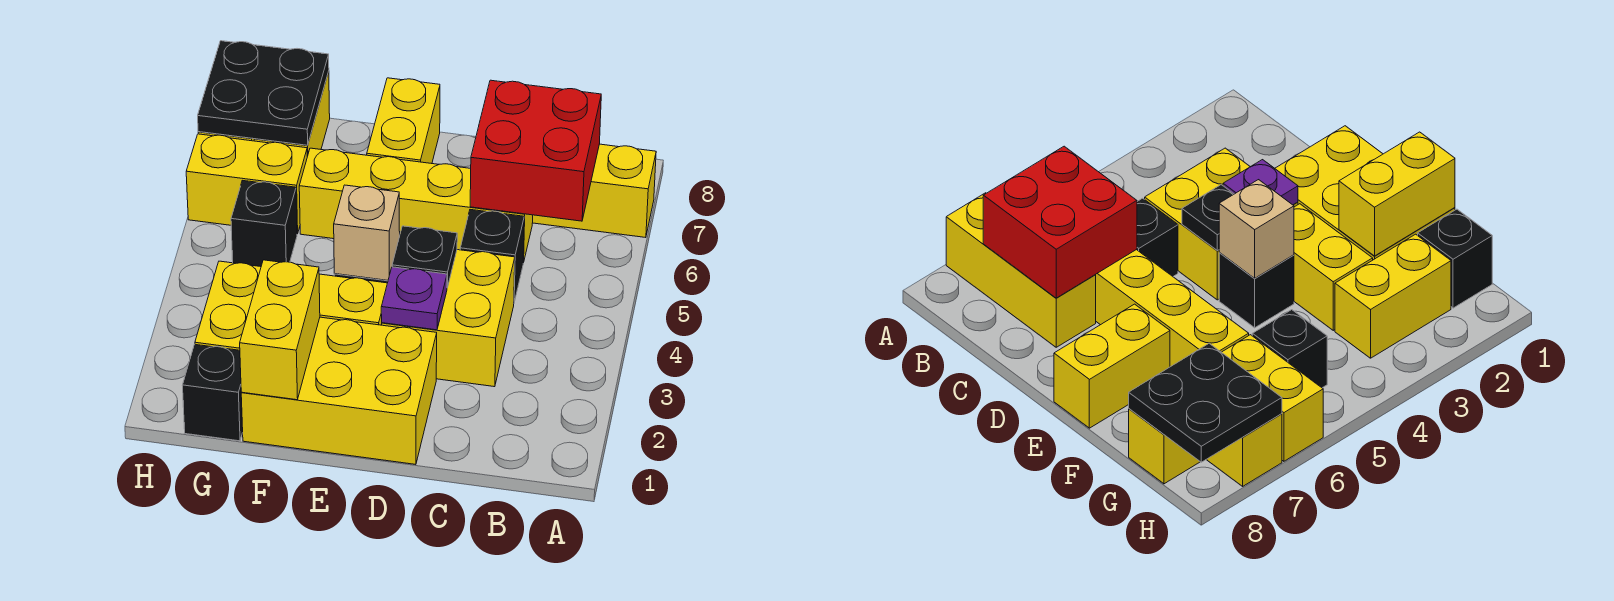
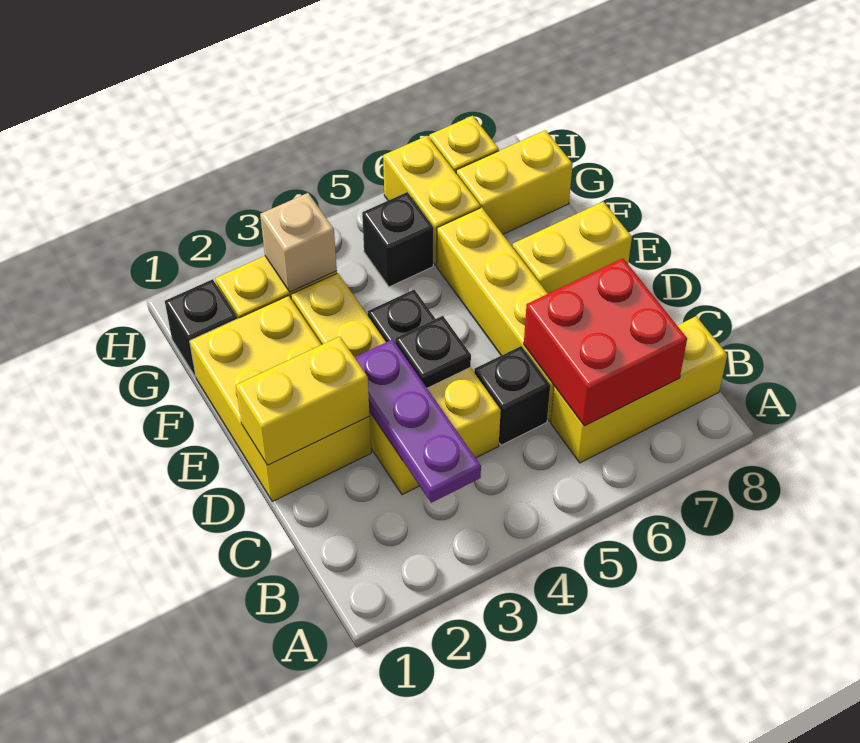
yellow brick A7:C7 level 1 -> yellow brick B6:B8 level 1
purple plate D3 level 2 -> purple plate B3:D3 level 2
tan brick E4 level 2 -> tan brick G3 level 2
yellow brick F1:F2 level 2 -> yellow brick D1:D2 level 2
black plate G7:H8 level 2 -> none

